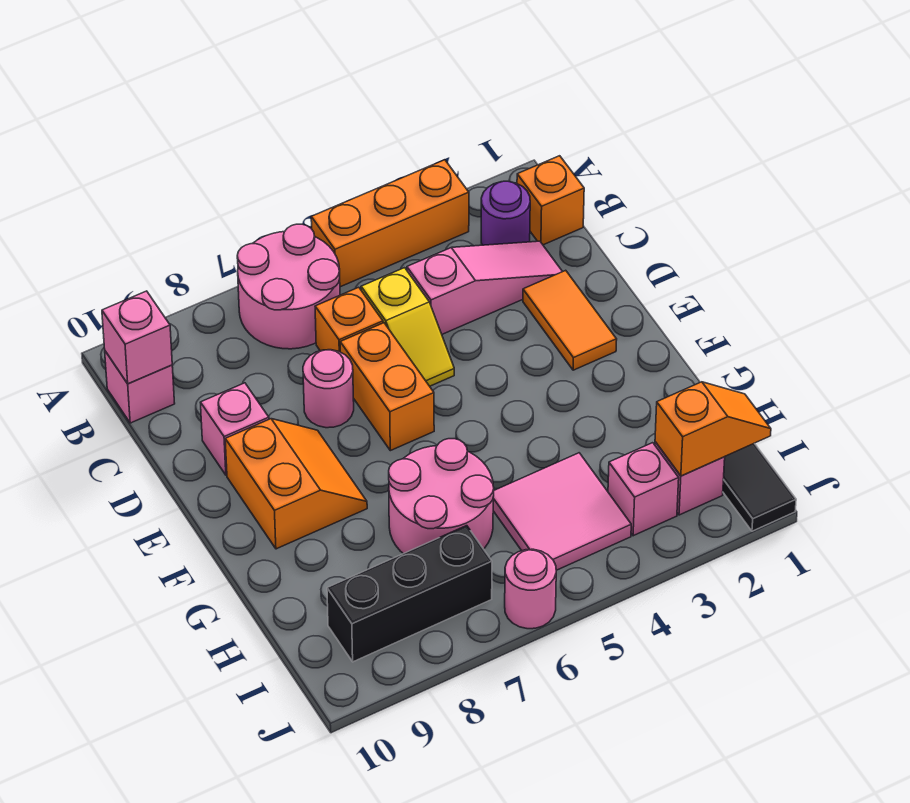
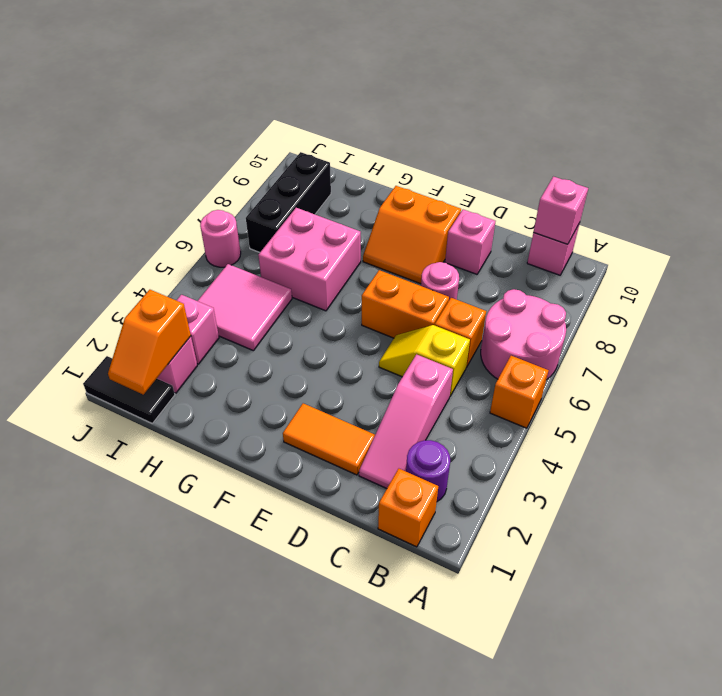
orange brick A3:A5 level 1 -> orange brick A5 level 1
pink round brick G6:H7 level 1 -> pink brick G6:H7 level 1

